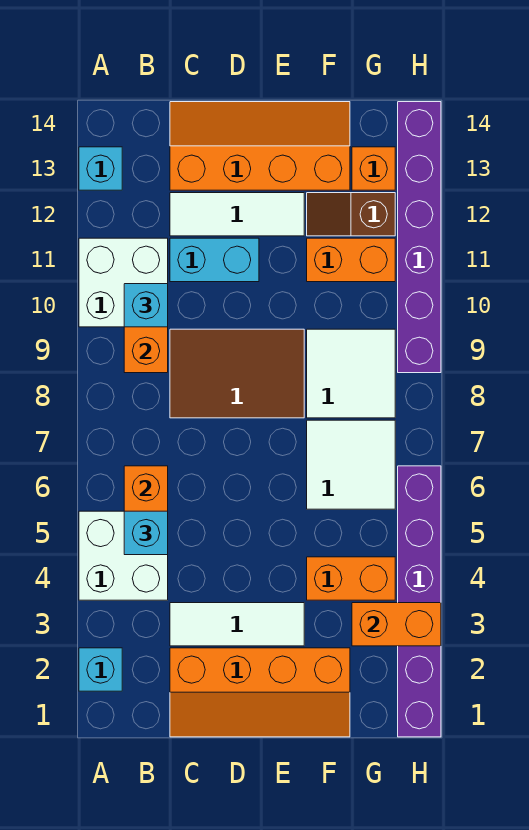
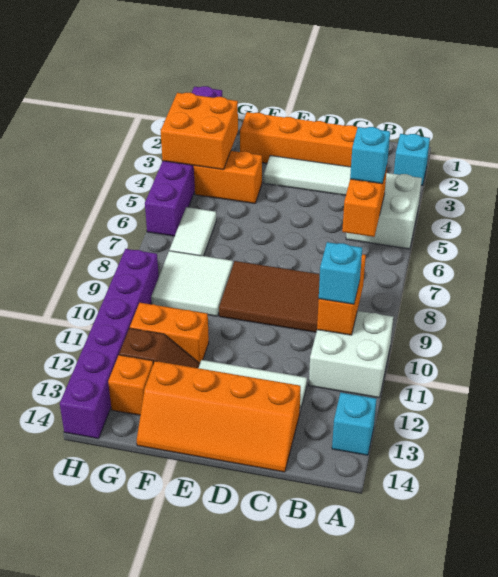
cyan brick C11:D11 level 1 -> none
white tile F6:G7 level 1 -> white tile G6:G7 level 1
orange brick G3:H3 level 2 -> orange brick G3:H4 level 2

